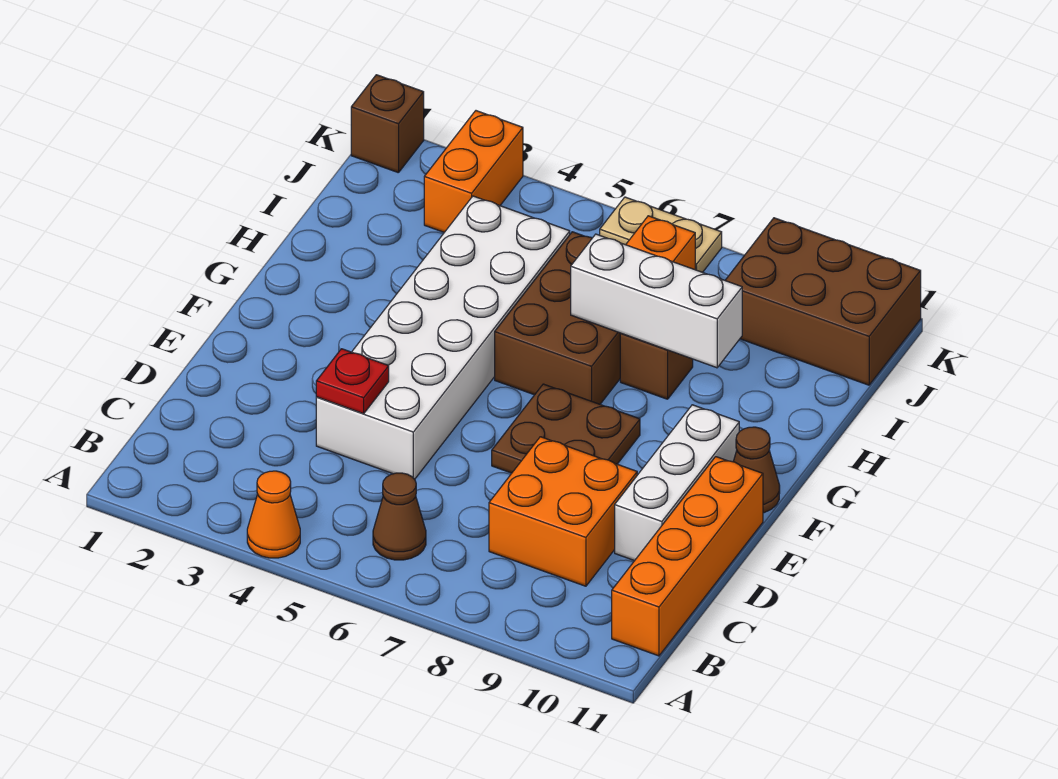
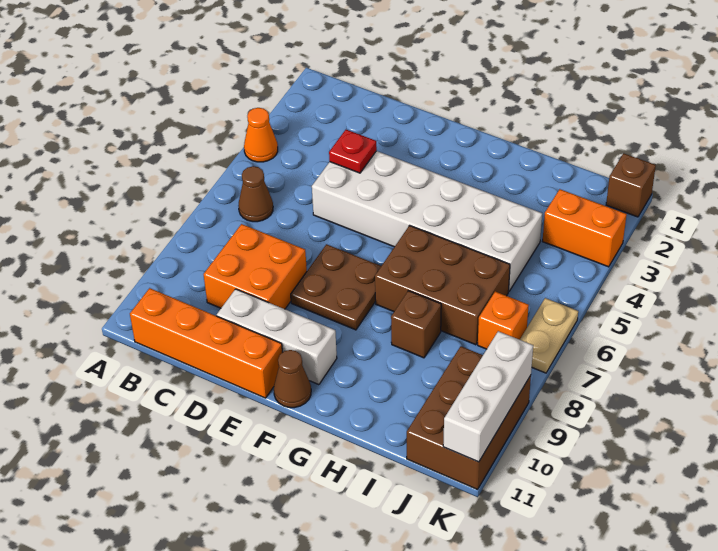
white brick H7:H9 level 2 -> white brick K9:K11 level 2

